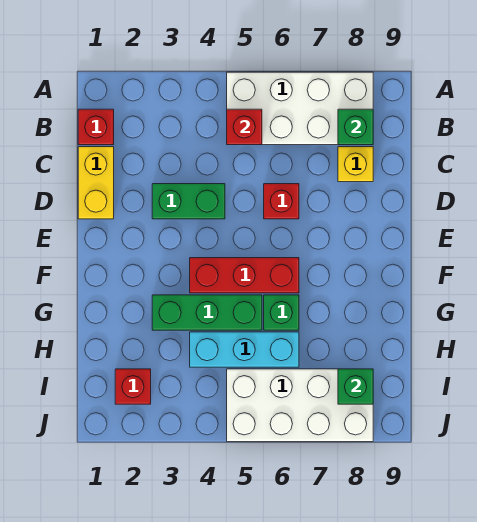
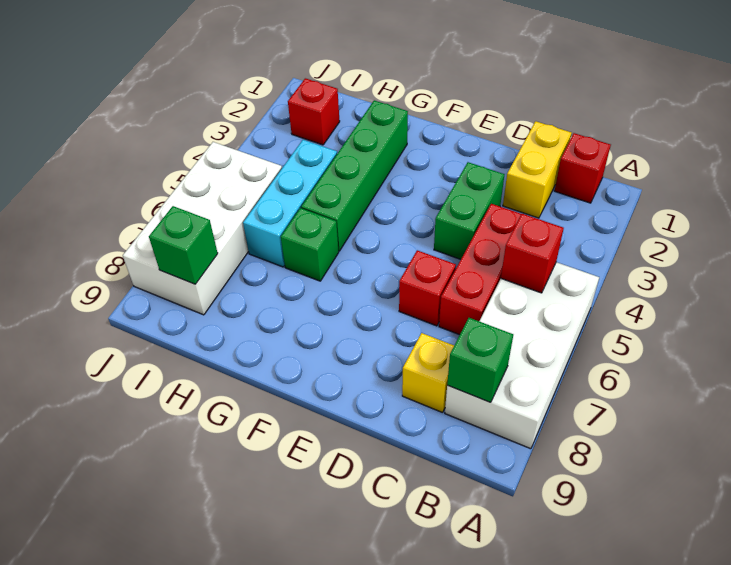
yellow brick C1:D1 level 1 -> yellow brick C1:C2 level 1
red brick F4:F6 level 1 -> red brick C4:C6 level 1
green brick G3:G5 level 1 -> green brick G2:G5 level 1

